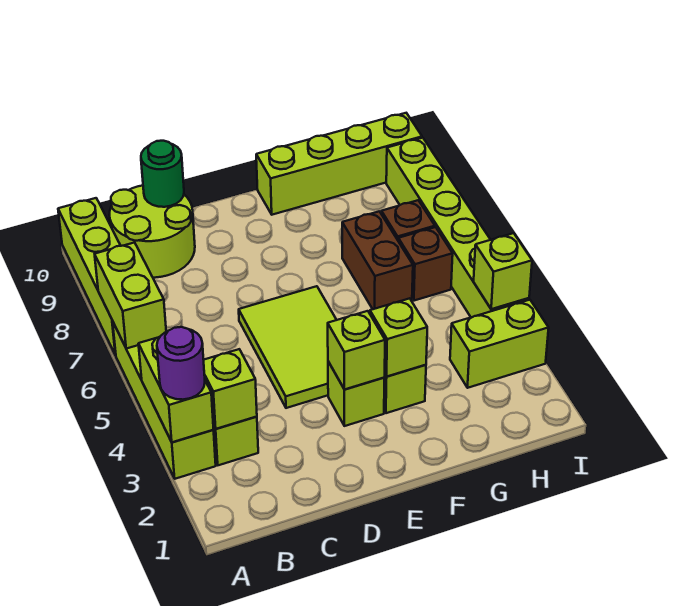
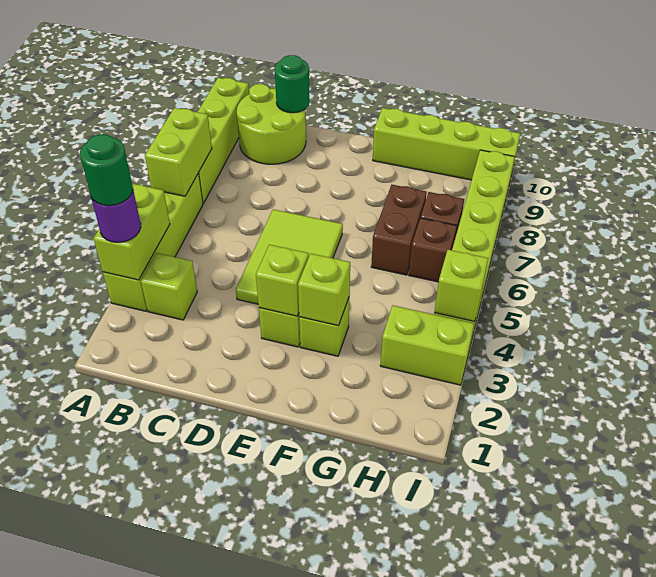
none -> green round brick A3 level 4
lime brick B3 level 2 -> none

